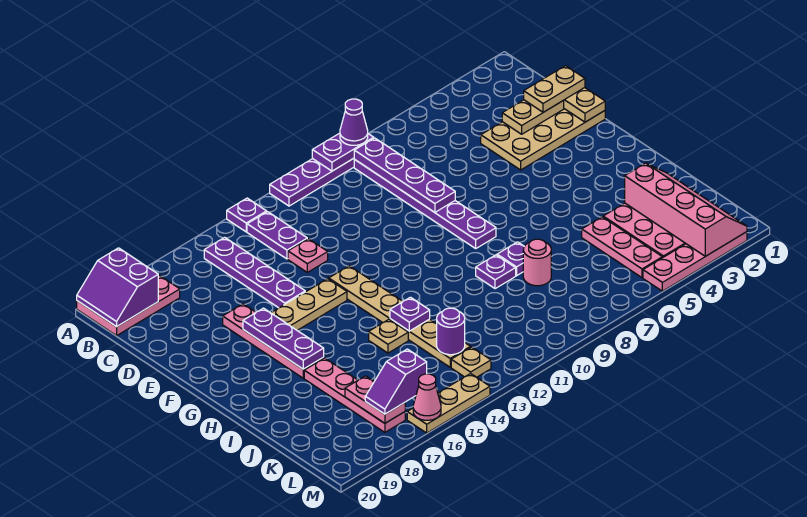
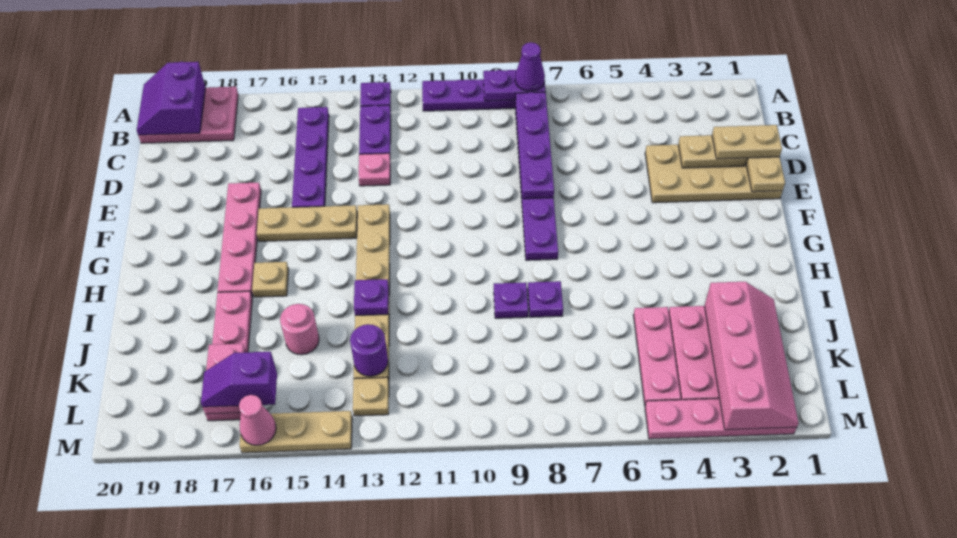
purple plate F17:H17 level 2 -> none
tan plate I14 level 1 -> tan plate H16 level 1
pink round brick J8 level 1 -> pink round brick J15 level 1

